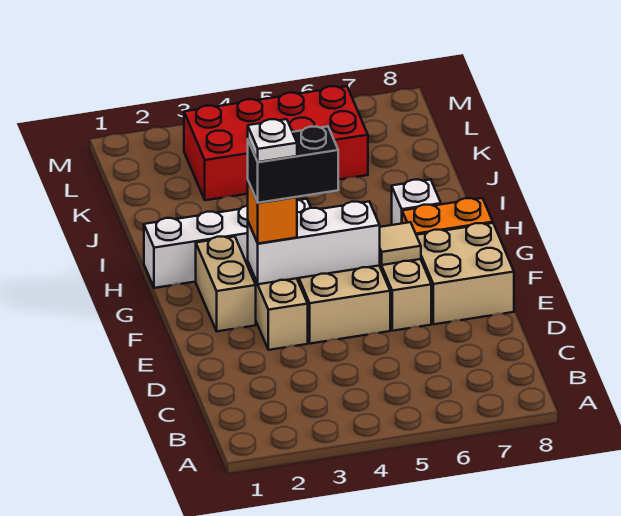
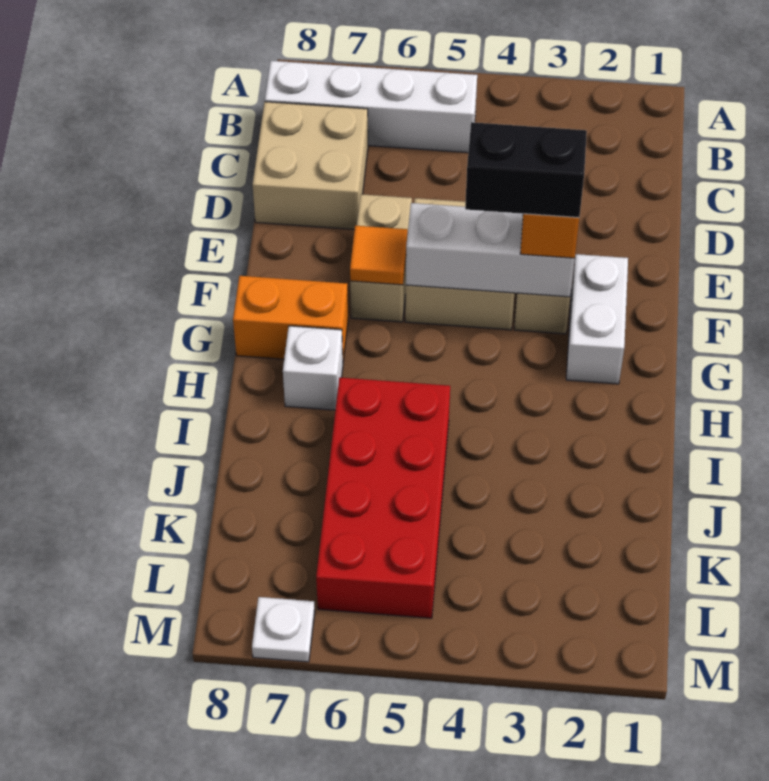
tan brick E7:F8 level 1 -> tan brick C7:D8 level 1
tan brick F2:G2 level 1 -> white brick F2:G2 level 1
white plate F3 level 5 -> white plate M7 level 1
tan tile F6 level 2 -> orange tile F6 level 2
white brick H1:H4 level 1 -> white brick B5:B8 level 1
red brick K3:L6 level 1 -> red brick I5:L6 level 1

